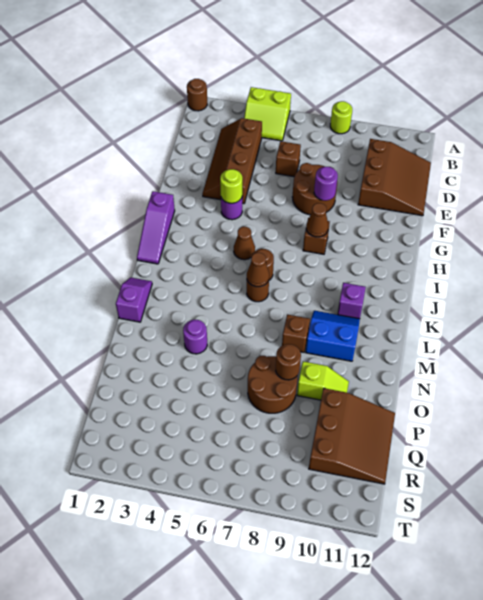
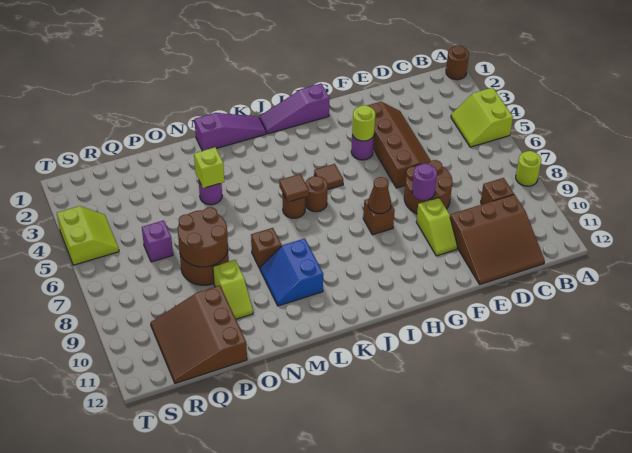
brown slope C3:F4 level 1 top 4 -> brown slope E3:F6 level 1 top F
brown brick D6 level 1 -> brown brick C9 level 1
none -> lime slope F9:F10 level 1 top 9
brown cone I5 level 1 -> brown tile I5 level 1
brown cone K6 level 2 -> brown tile K6 level 2
purple brick K10 level 1 -> purple brick Q6 level 1
purple slope L1:M1 level 1 top M -> purple slope K1:M1 level 1 top M
blue slope L9:M10 level 1 top M -> blue slope L9:M10 level 1 top L
none -> lime brick N4 level 2
brown round brick O8 level 2 -> brown round brick O7:P8 level 2
brown slope P10:R12 level 1 top 10 -> brown slope P10:R12 level 1 top P
none -> lime slope S4:T5 level 1 top T

